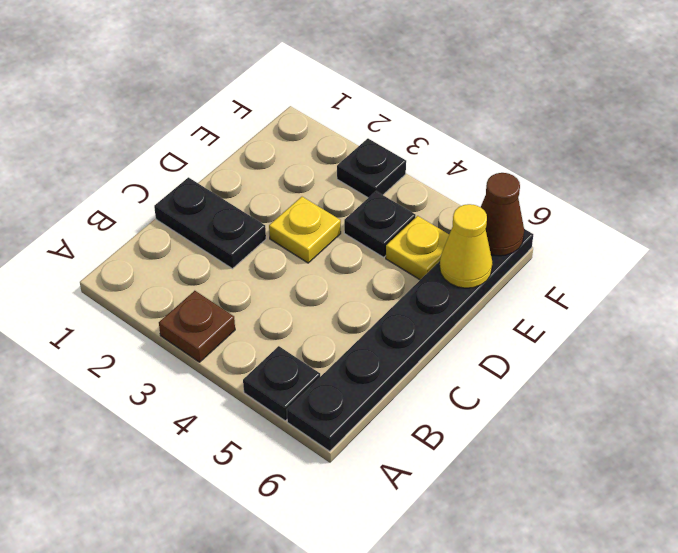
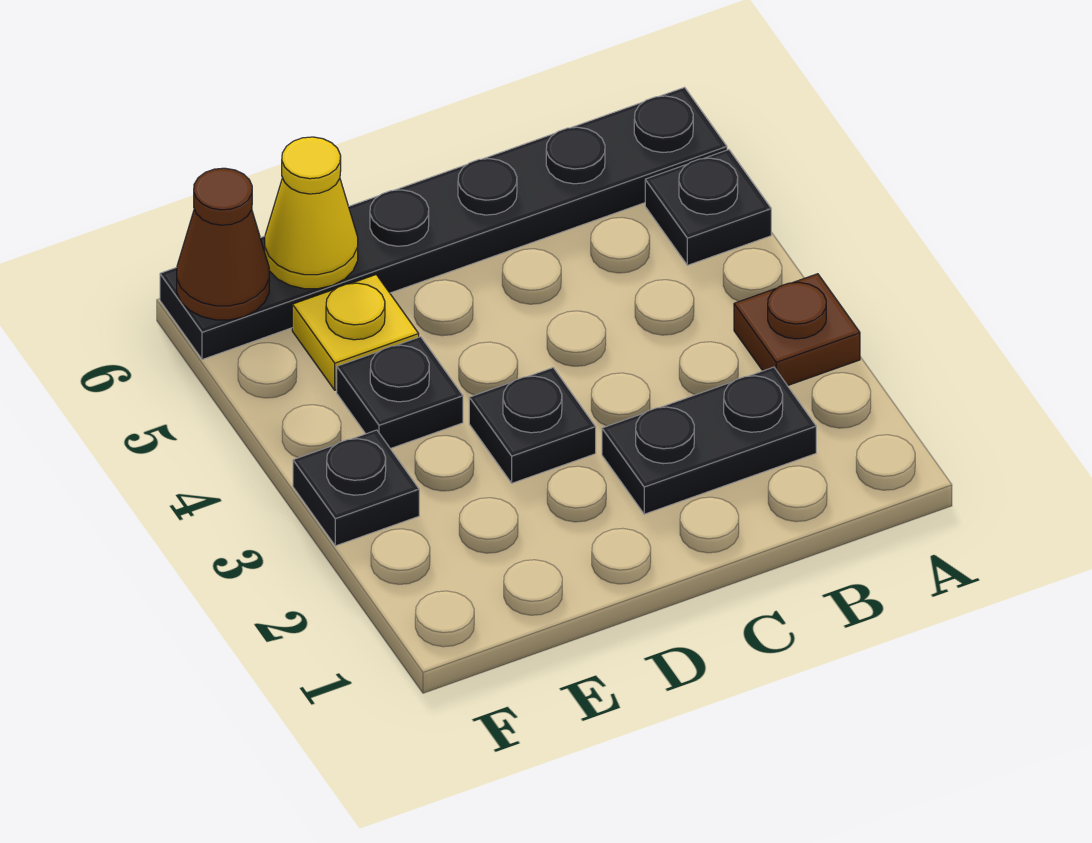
black plate C1:C2 level 1 -> black plate B2:C2 level 1
yellow plate D3 level 1 -> black plate D3 level 1

